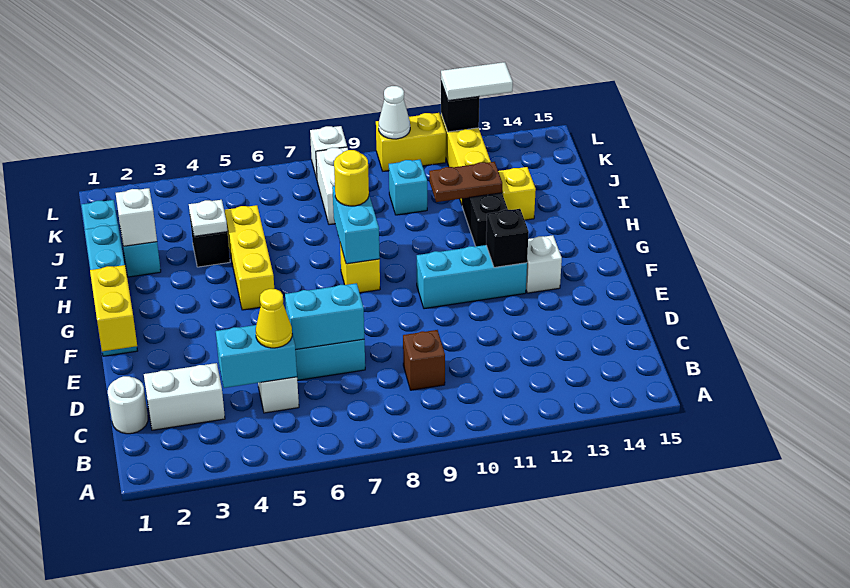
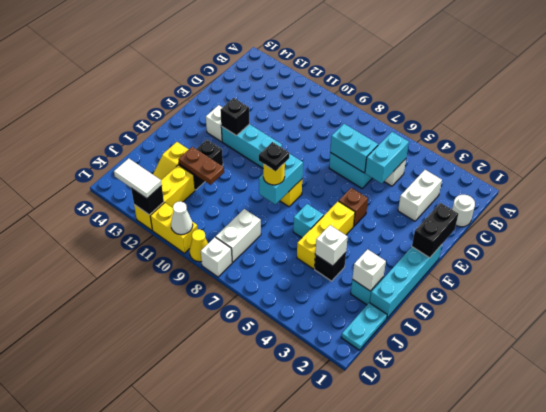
white brick C2:C3 level 1 -> white brick C3:D3 level 1
cyan brick C4:C5 level 2 -> cyan brick C5:D5 level 2
yellow cone C5 level 3 -> yellow cone L9 level 1
brown brick C9 level 1 -> brown brick F5 level 1
yellow brick E1:F1 level 2 -> black brick E1:F1 level 2
none -> black plate H8 level 4
white plate I4 level 2 -> white brick I4 level 2
cyan brick J10 level 1 -> cyan brick H6 level 1

